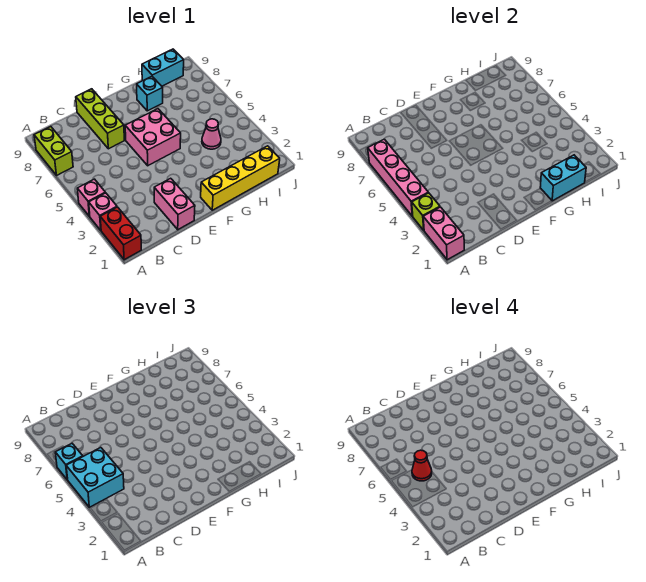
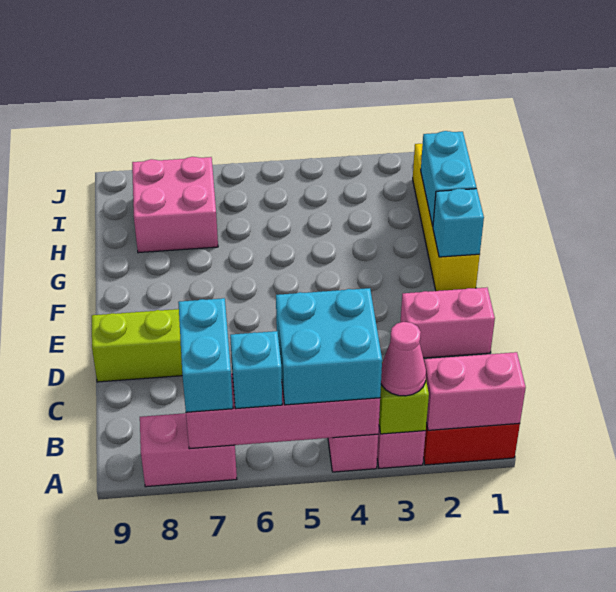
lime brick A7:A8 level 1 -> pink brick A7:A8 level 1
red cone B5 level 4 -> none
pink brick E5:F6 level 1 -> pink brick H7:I8 level 1
cyan brick G8 level 1 -> cyan brick F1 level 2
pink cone H4 level 1 -> pink cone A3 level 3
cyan brick H9:I9 level 1 -> cyan brick A7:B7 level 3

